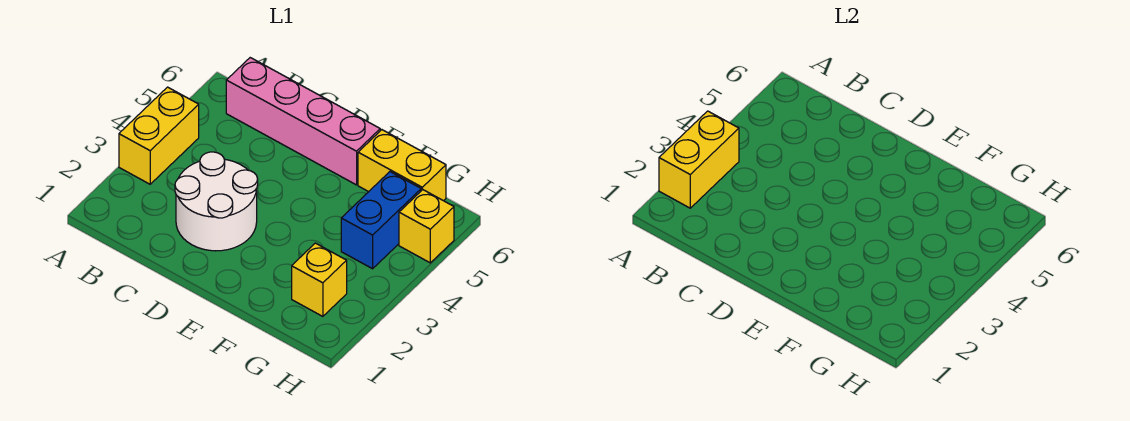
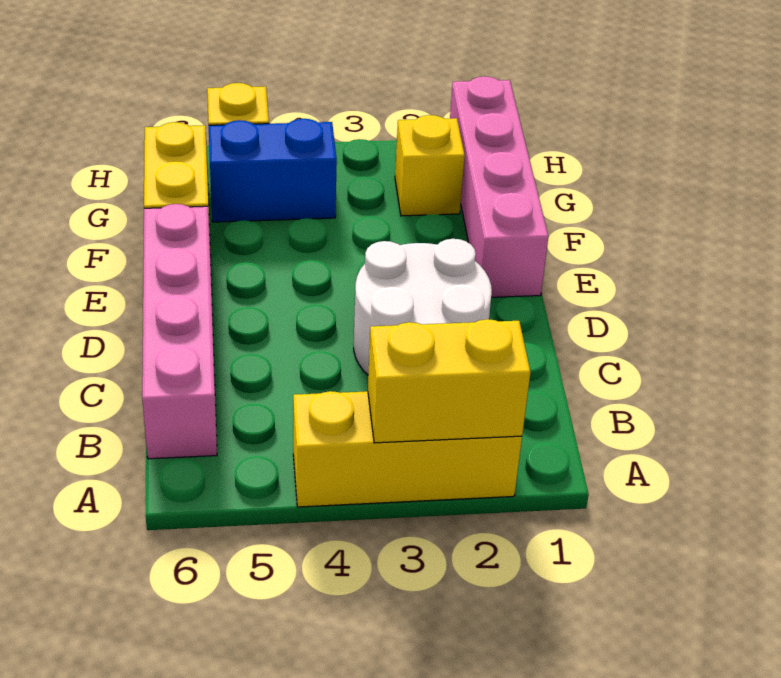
yellow brick A3:A4 level 1 -> yellow brick A2:A4 level 1
none -> pink brick E1:H1 level 1

